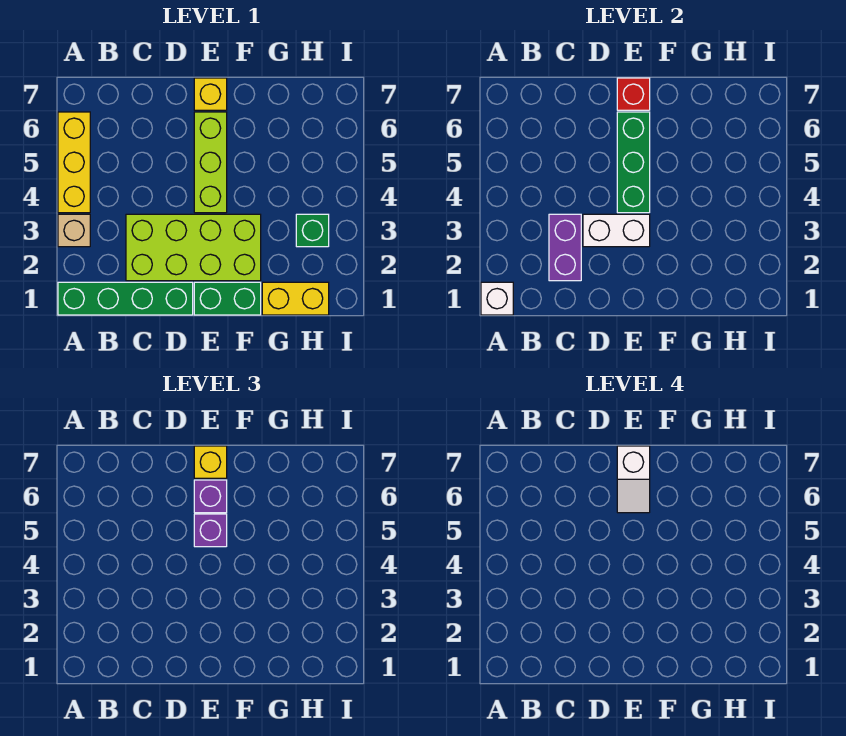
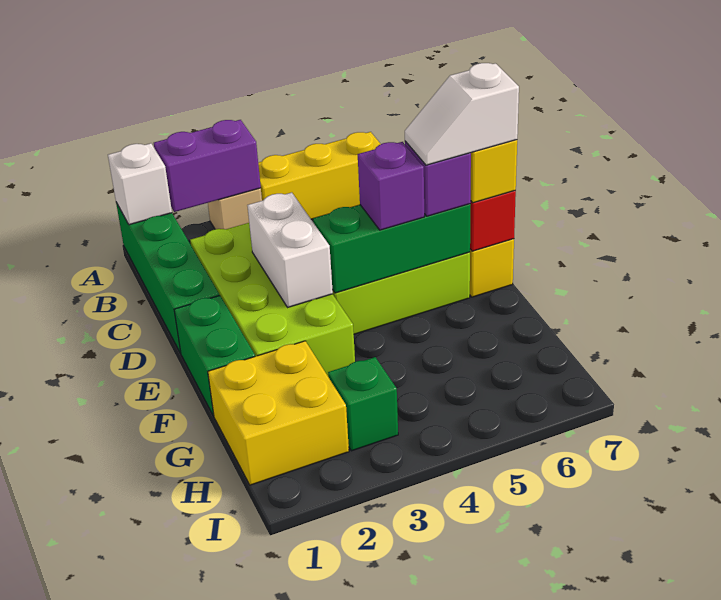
purple brick C2:C3 level 2 -> purple brick A2:A3 level 2
yellow brick G1:H1 level 1 -> yellow brick G1:H2 level 1

